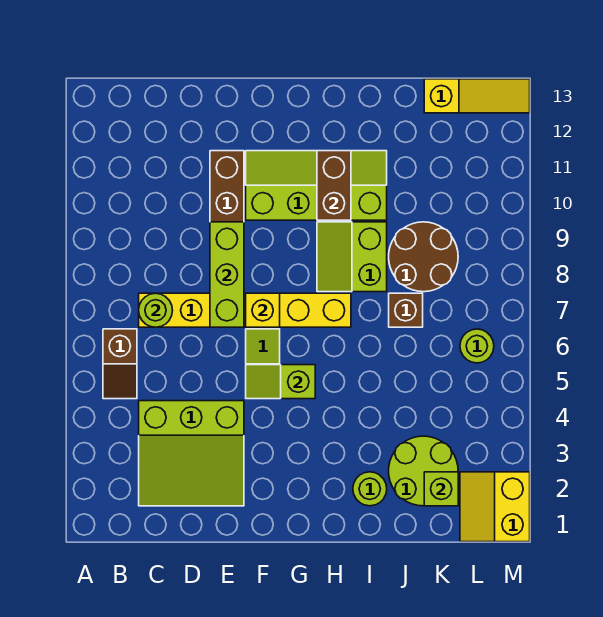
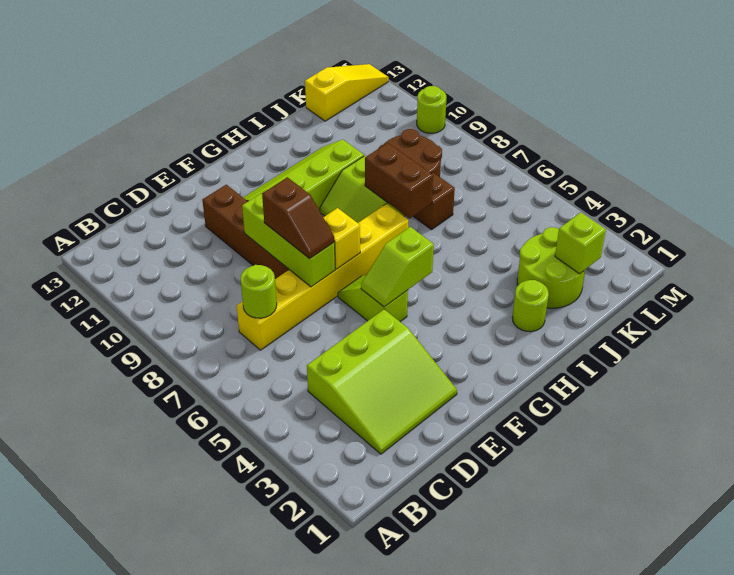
brown slope B5:B6 level 1 top 6 -> brown slope E7:E8 level 3 top 8
brown brick H10:H11 level 2 -> brown brick I7:I8 level 2
yellow slope L1:M2 level 1 top M -> none
lime round brick L6 level 1 -> lime round brick M10 level 1

